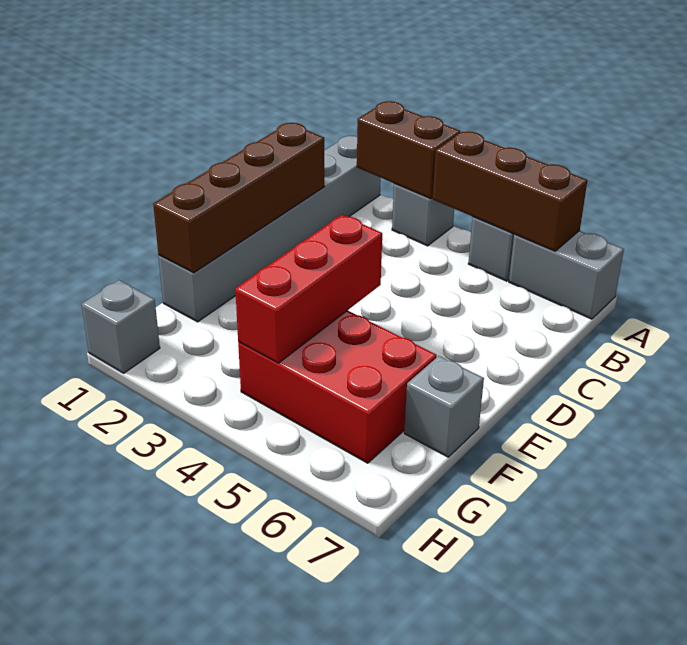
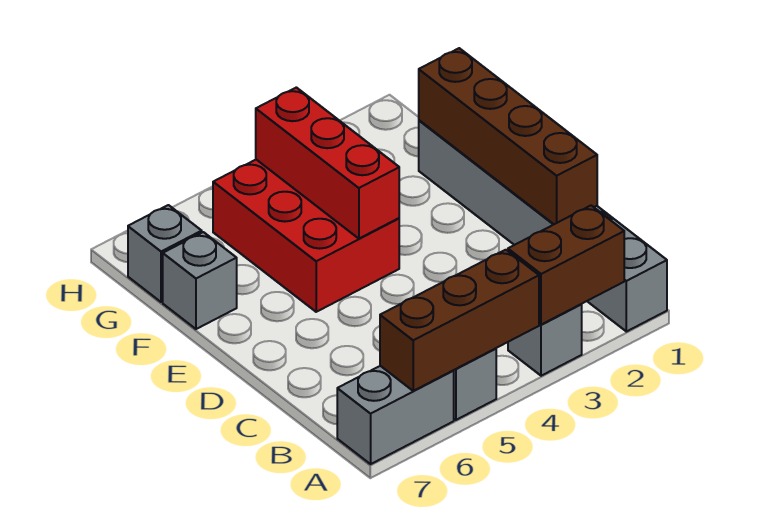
red brick F4:G6 level 1 -> red brick E4:G5 level 1
grey brick H1 level 1 -> grey brick G7 level 1

